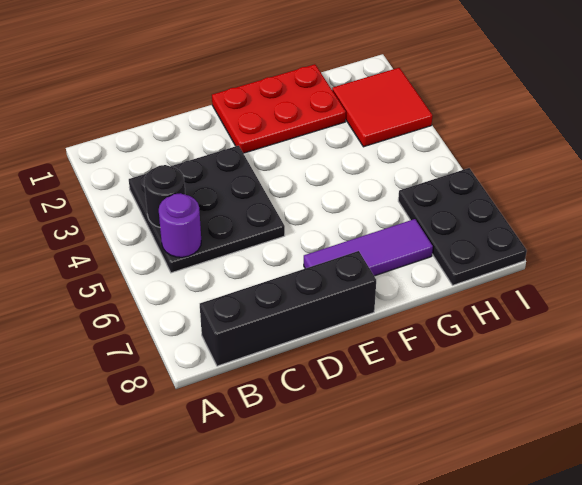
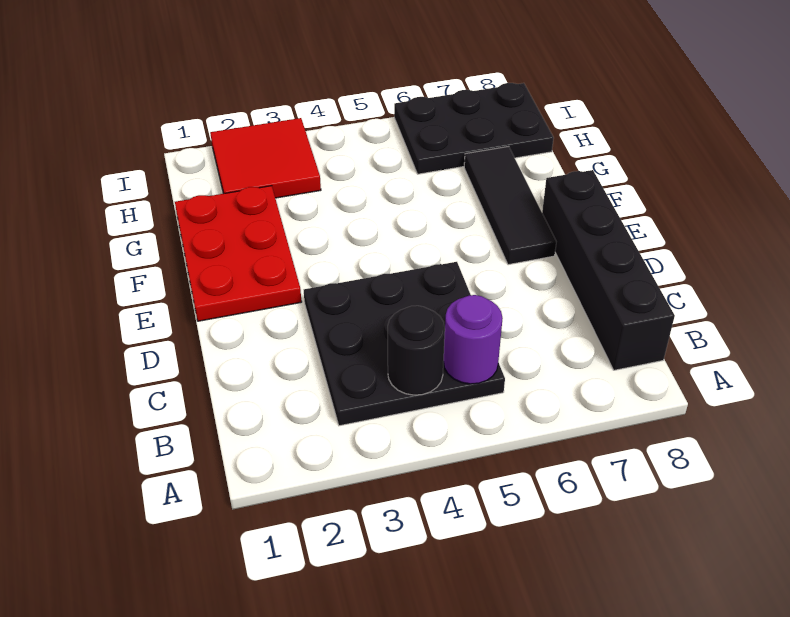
purple tile E7:G7 level 1 -> black tile E7:G7 level 1

